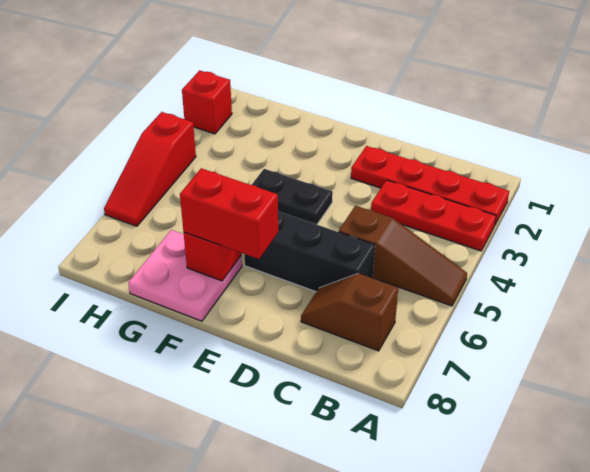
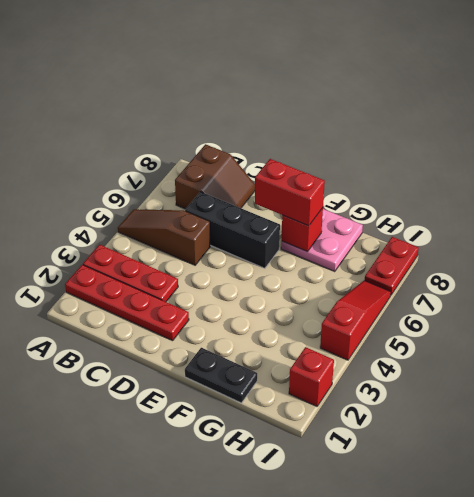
brown slope B7:C7 level 1 top B -> brown slope B7:C8 level 1 top B
black plate E4:F4 level 1 -> black plate F1:G1 level 1
none -> red plate I7:I8 level 1

